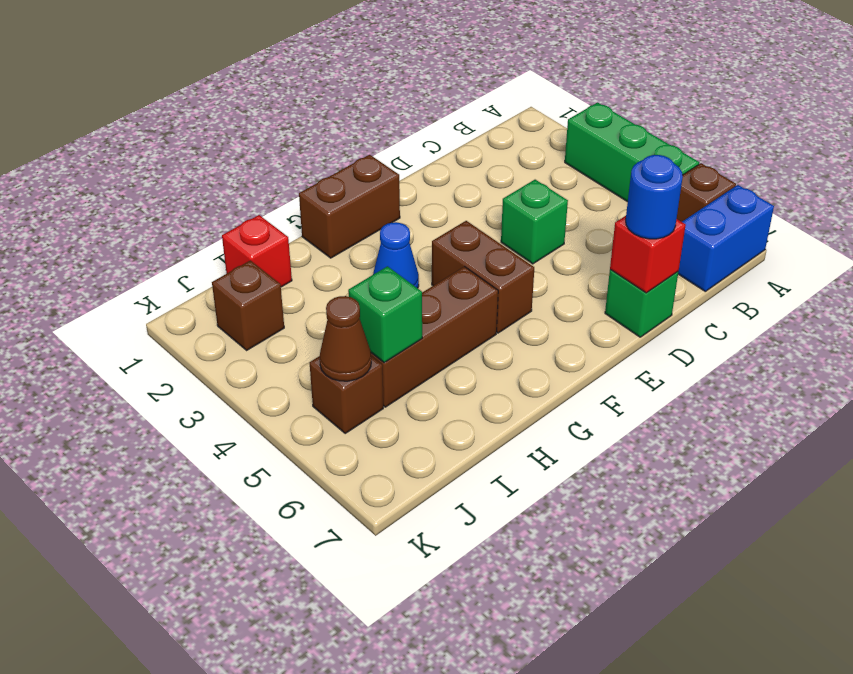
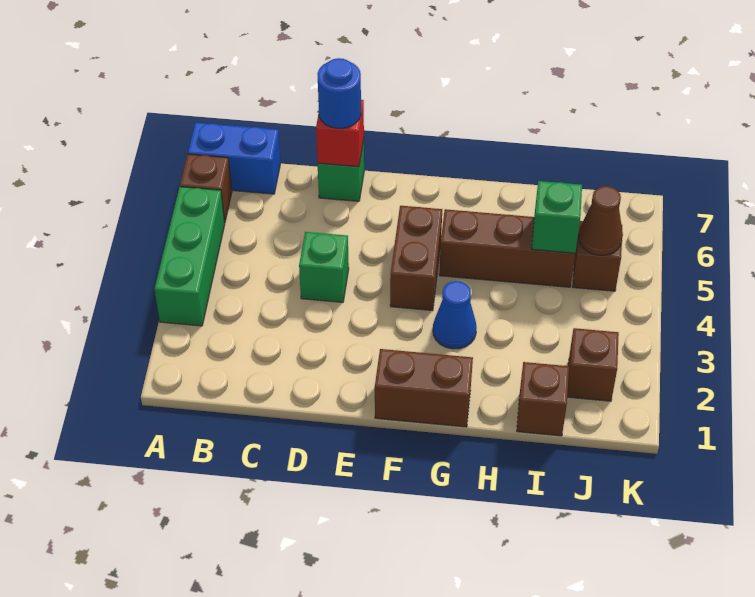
red brick I1 level 1 -> brown brick I1 level 1

